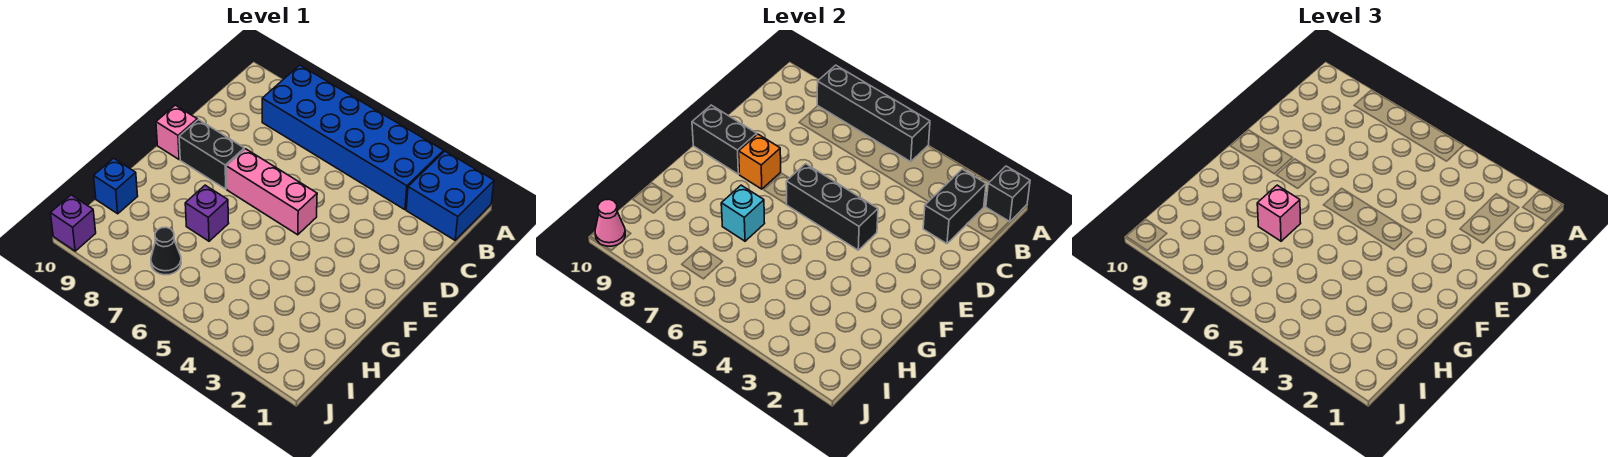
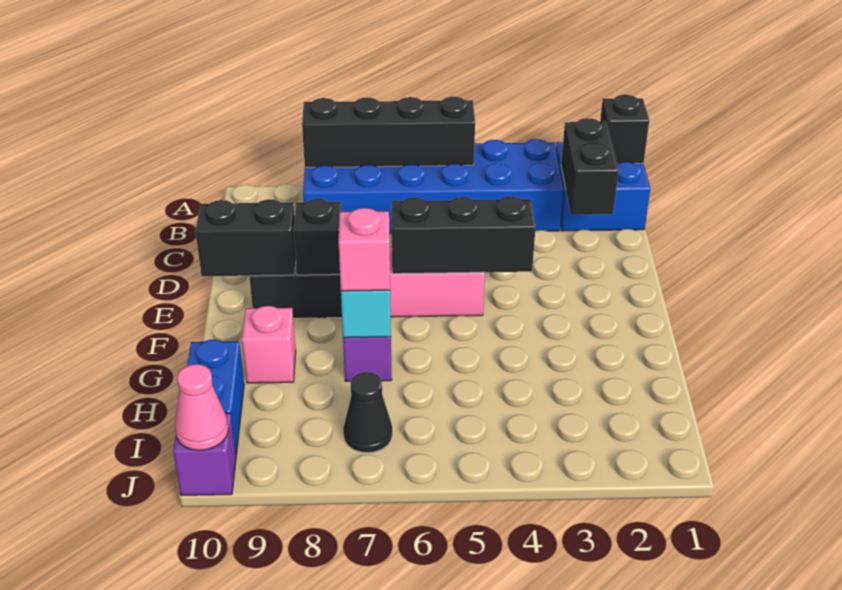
orange brick E8 level 2 -> black brick E8 level 2
pink brick E10 level 1 -> pink brick G9 level 1
blue brick H10 level 1 -> blue brick H10:I10 level 1

